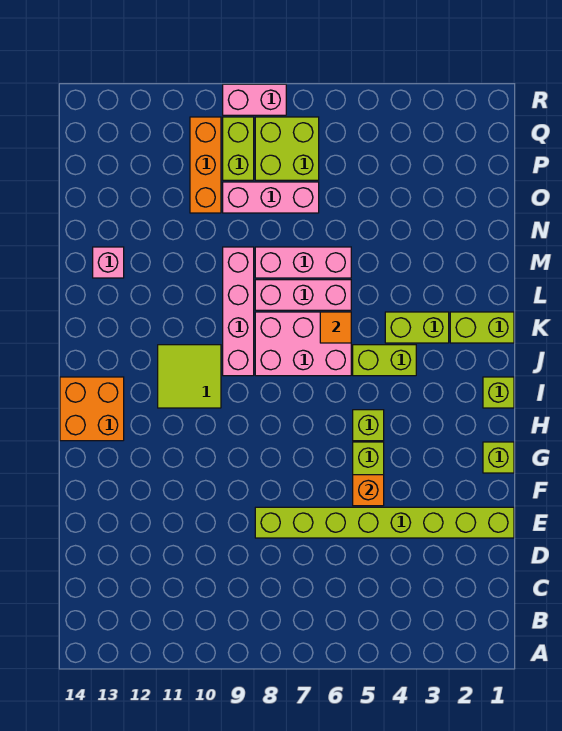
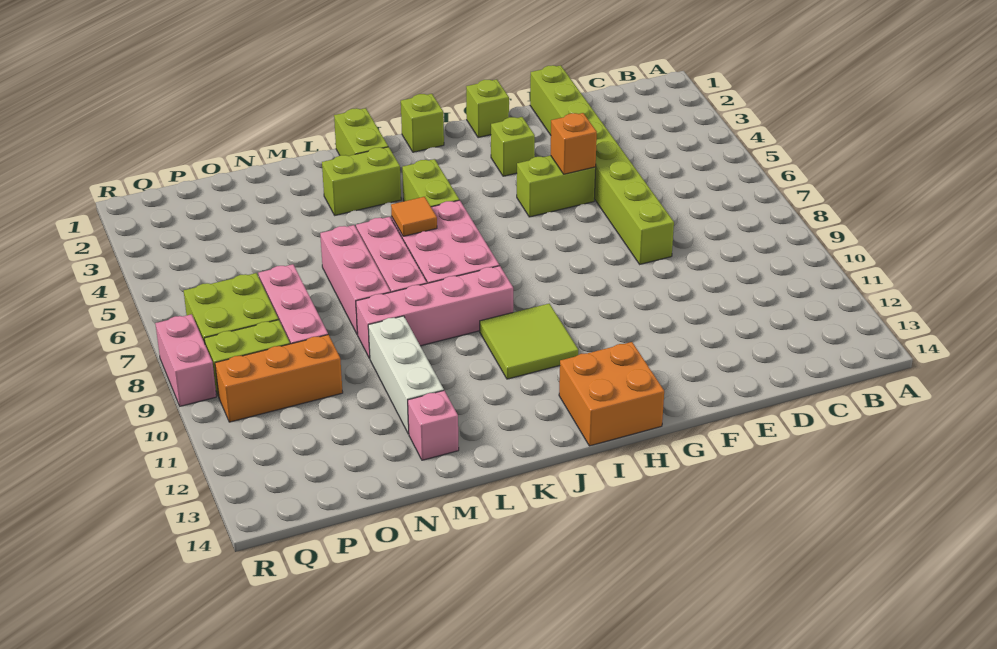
lime brick H5 level 1 -> lime brick G3 level 1
lime brick K3:K4 level 1 -> lime brick K3:L3 level 1
none -> white brick M10:M12 level 1

